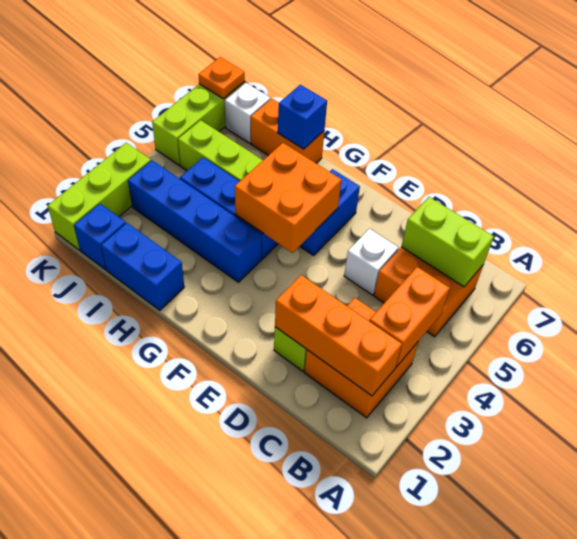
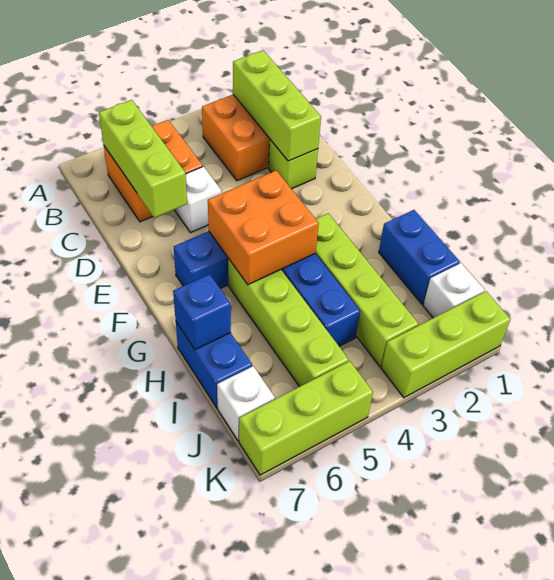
orange brick B2:D2 level 2 -> lime brick B2:D2 level 2
orange brick B3:B4 level 2 -> none
lime brick B6:C6 level 2 -> lime brick B6:D6 level 2
blue brick G3:J3 level 1 -> lime brick G3:J3 level 1
orange brick H7:I7 level 1 -> blue brick H7:I7 level 1
blue brick J1 level 1 -> white brick J1 level 1
orange plate K7 level 2 -> none

